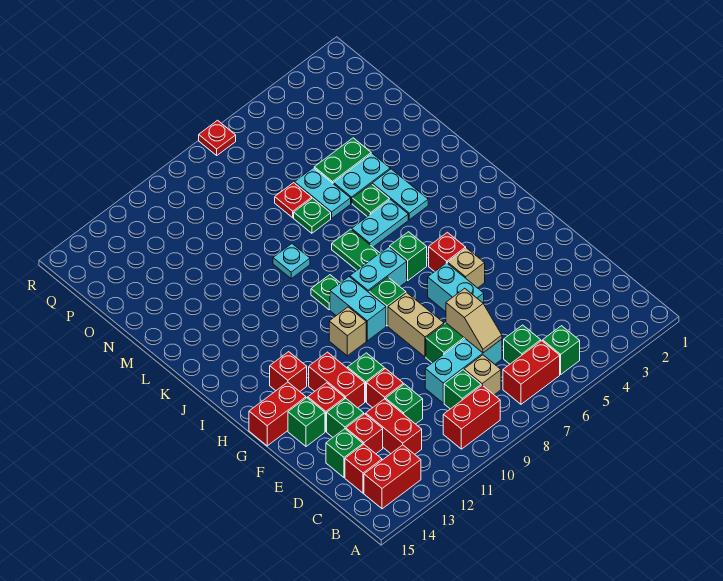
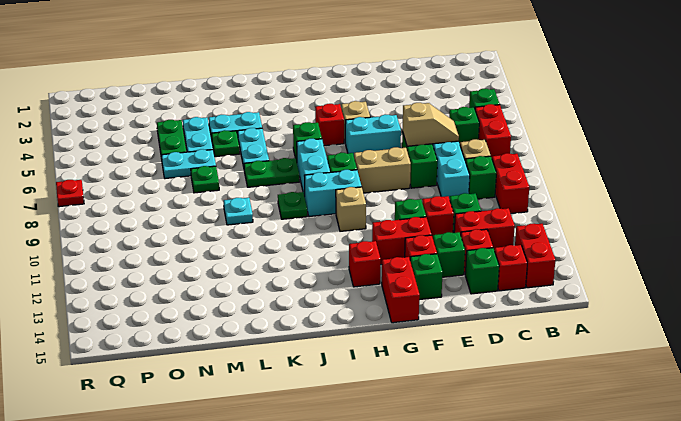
red plate N7 level 1 -> none

